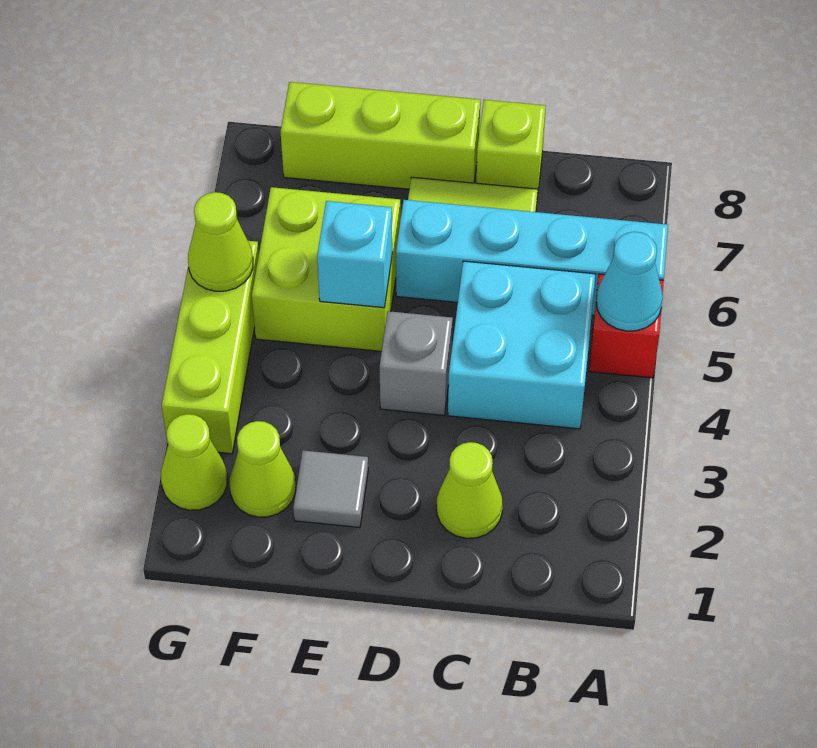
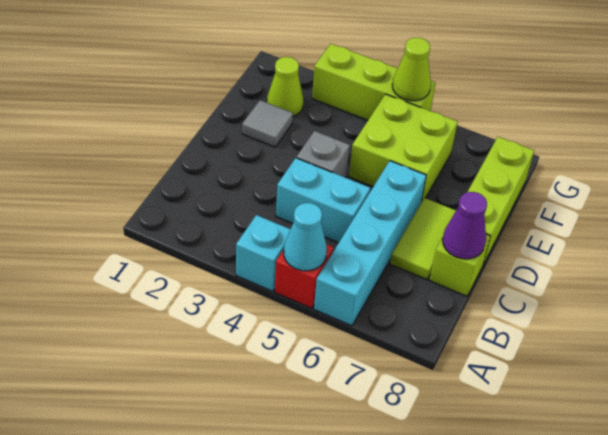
cyan brick B4:C5 level 1 -> cyan brick C4:C5 level 1
lime cone C2 level 1 -> none
none -> purple cone C8 level 2
cyan brick E5 level 2 -> cyan brick A4 level 1
lime cone G2 level 1 -> none

